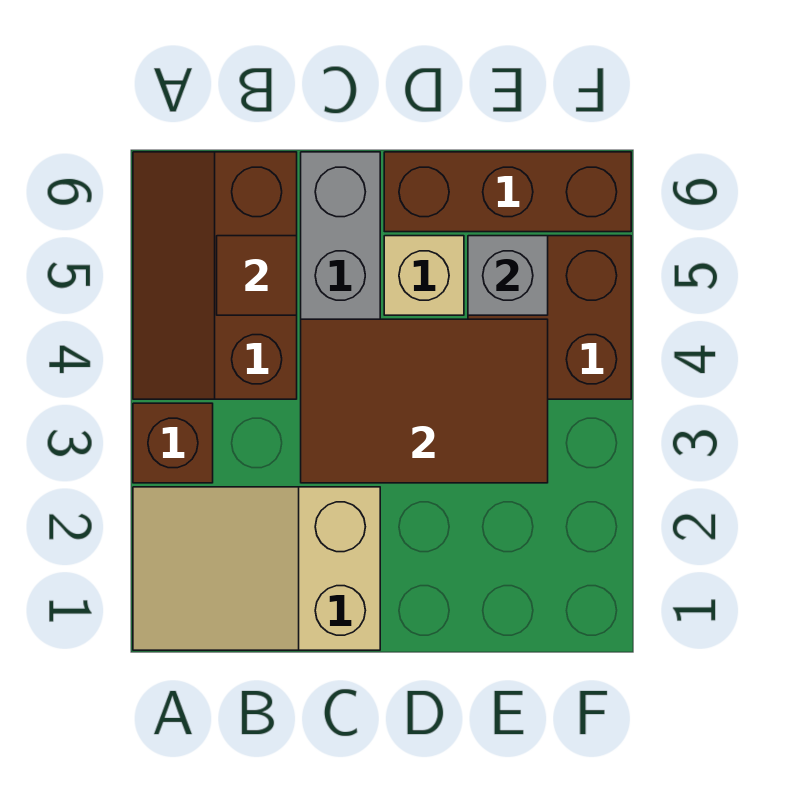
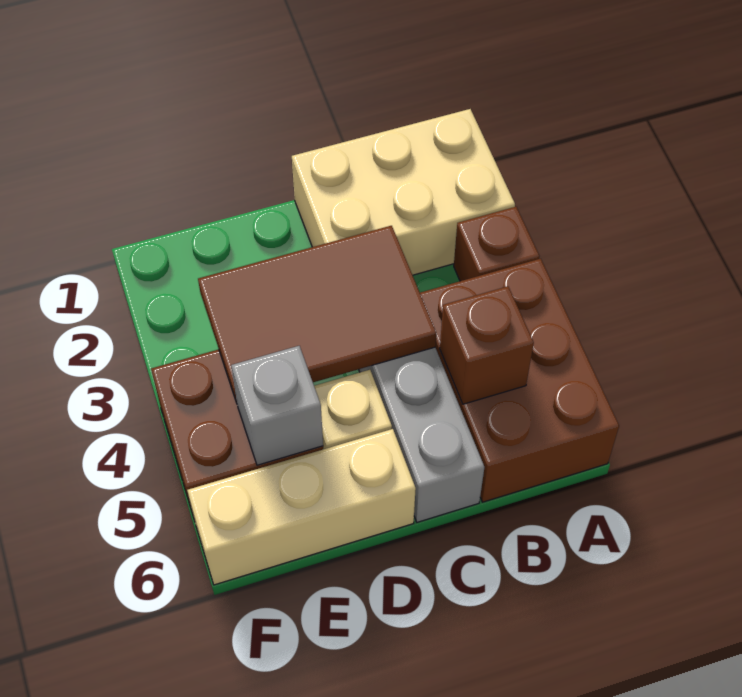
tan slope A1:C2 level 1 top C -> tan brick A1:C2 level 1
brown slope A4:B6 level 1 top B -> brown brick A4:B6 level 1
brown tile B5 level 2 -> brown brick B5 level 2
brown brick D6:F6 level 1 -> tan brick D6:F6 level 1

